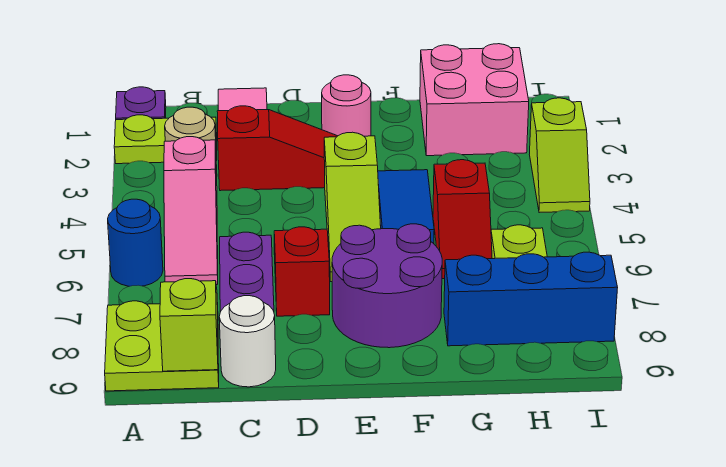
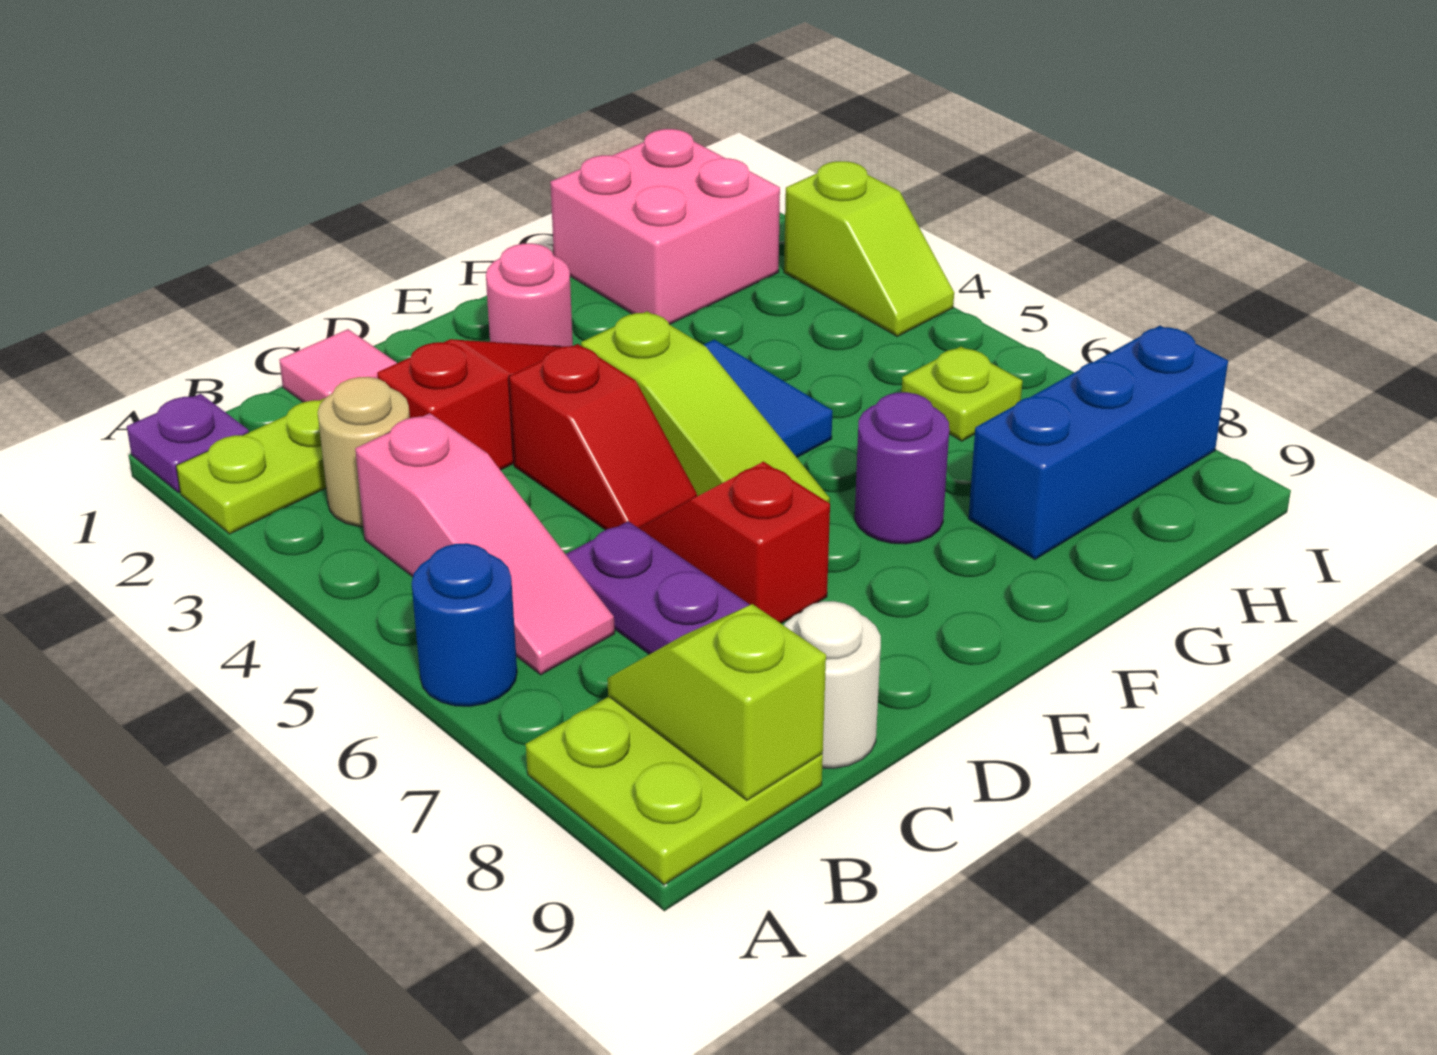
purple round brick E7:F8 level 1 -> purple round brick F7 level 1
red slope G5:G6 level 1 top 5 -> red slope D4:D5 level 1 top 4

